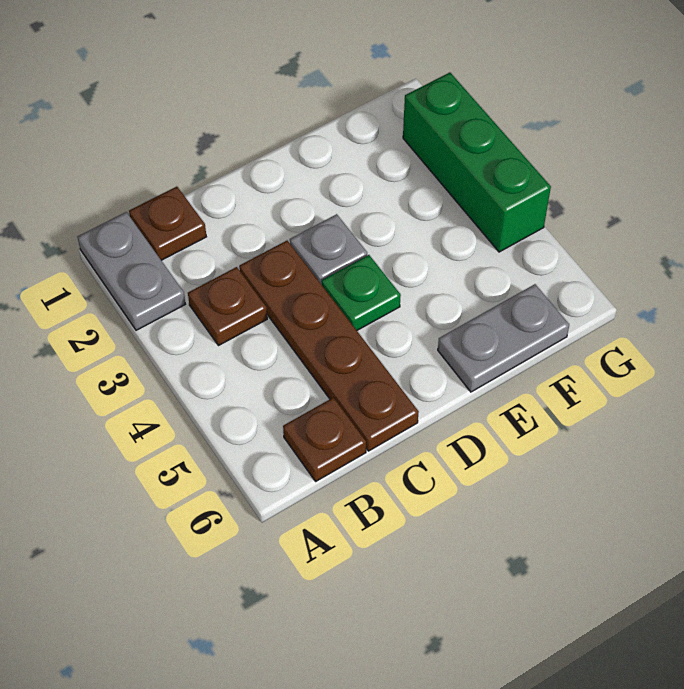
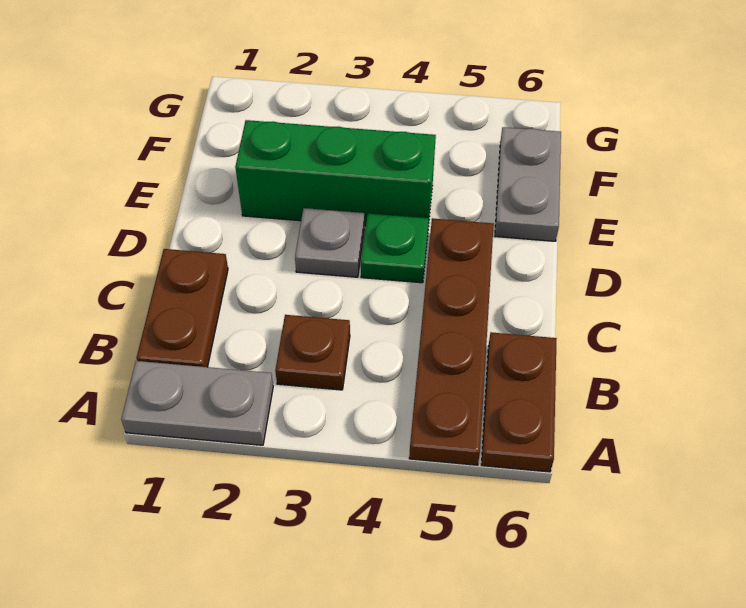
brown plate B1 level 1 -> brown plate B1:C1 level 1
brown plate B6 level 1 -> brown plate A6:B6 level 1
brown plate C3:C6 level 1 -> brown plate A5:D5 level 1
green brick G2:G4 level 1 -> green brick E2:E4 level 1

